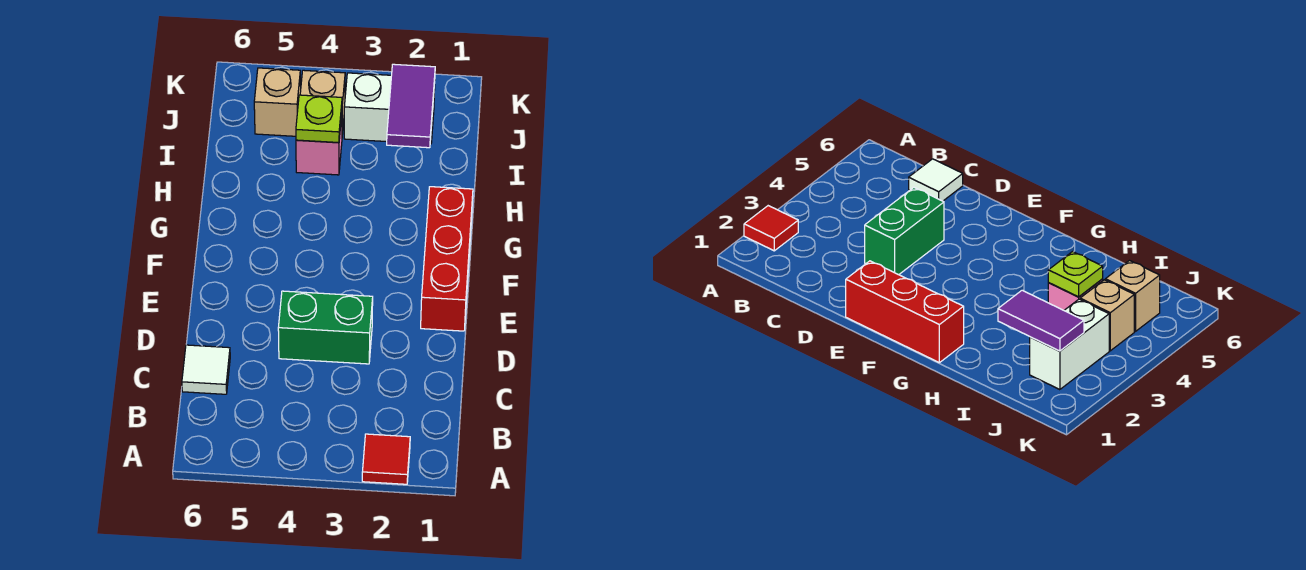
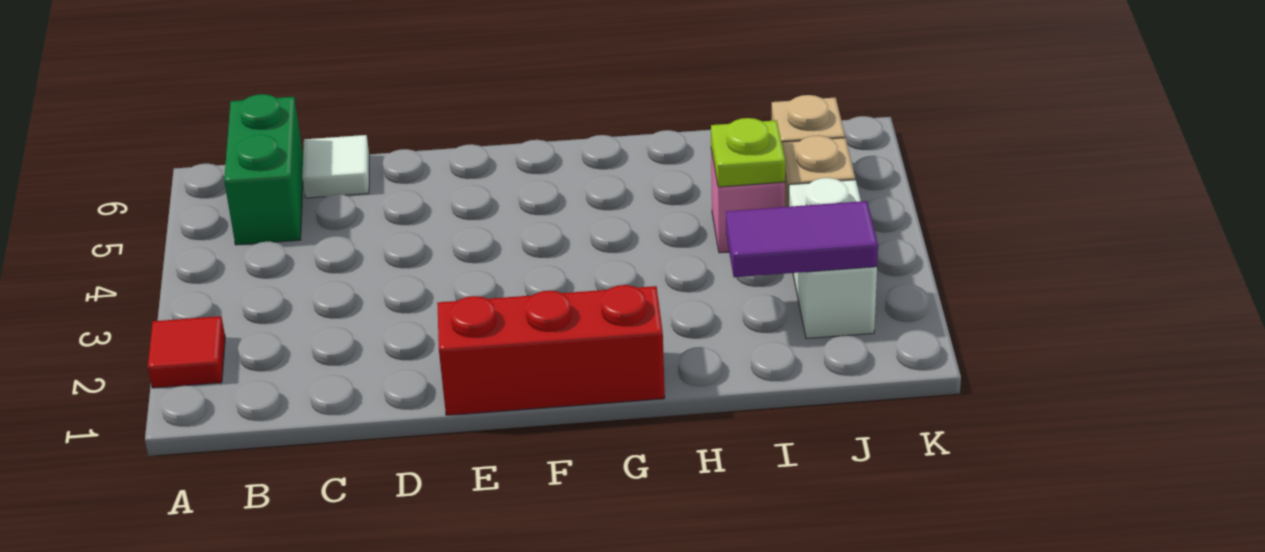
green brick D3:D4 level 1 -> green brick B5:B6 level 1

